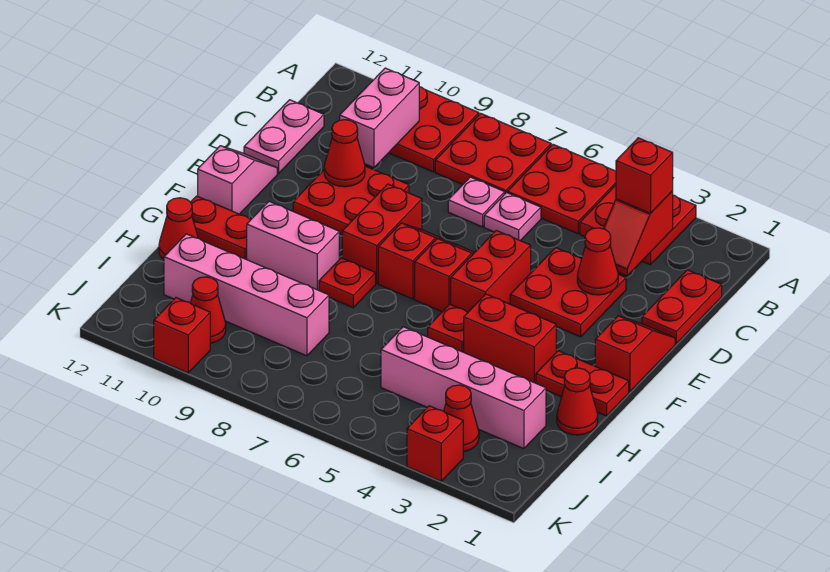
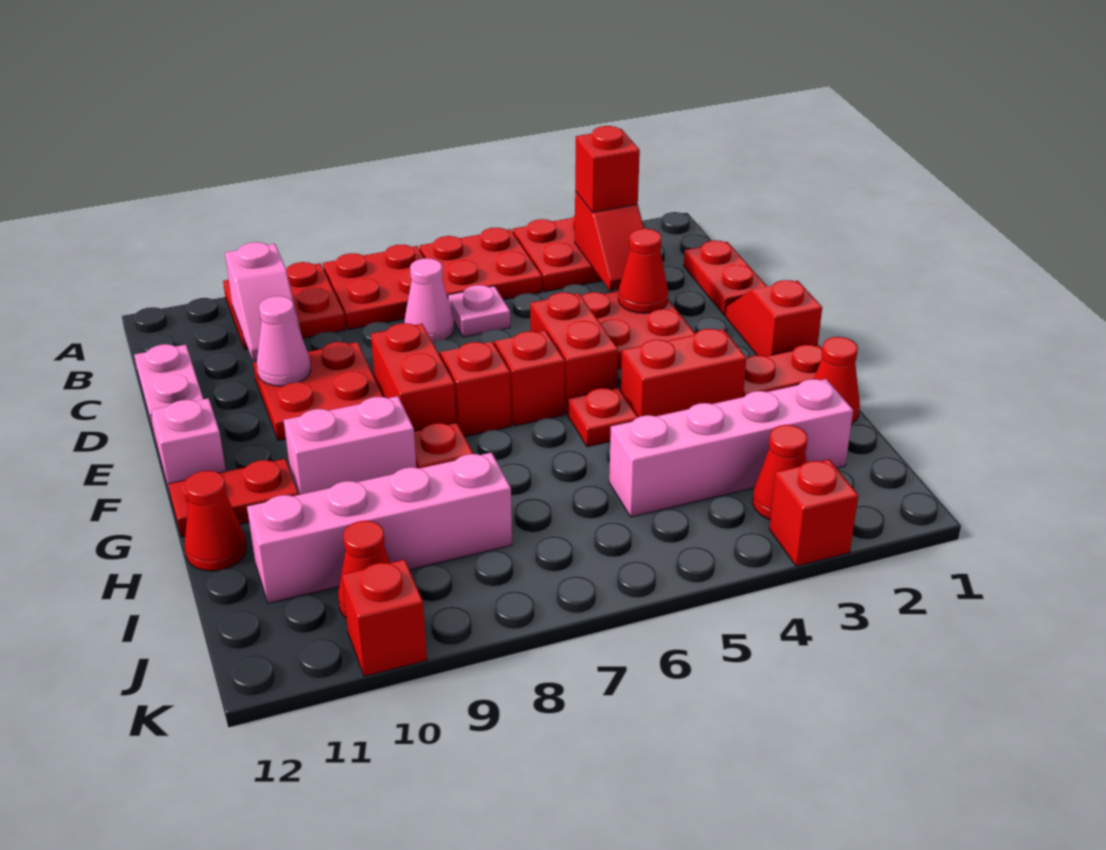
pink brick B10:C10 level 2 -> pink slope B10:C10 level 2 top B
pink plate C7 level 1 -> pink cone C7 level 1
red cone D10 level 2 -> pink cone D10 level 2

